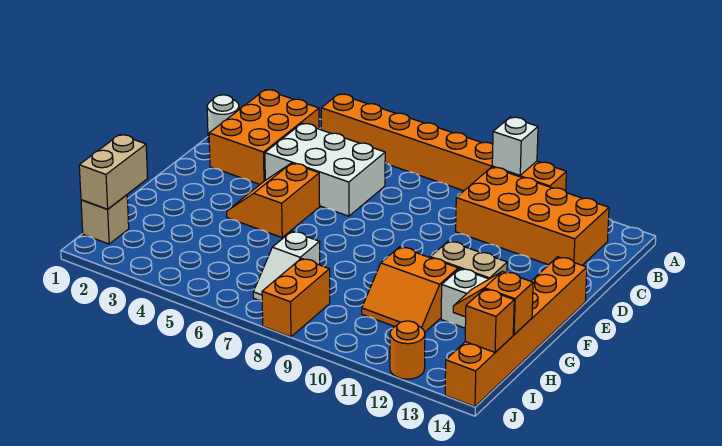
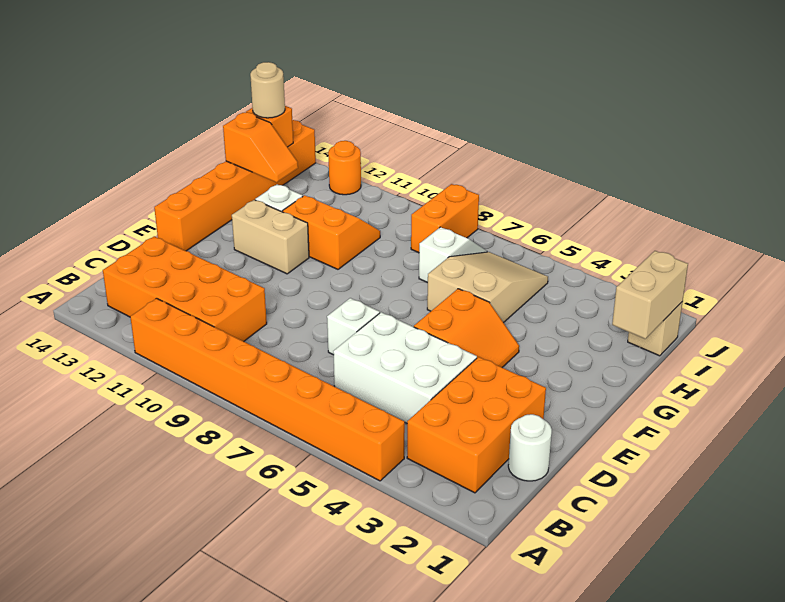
white brick A10 level 2 -> white brick D7 level 1
none -> tan slope G5:I6 level 1 top G
none -> tan round brick I14 level 3

